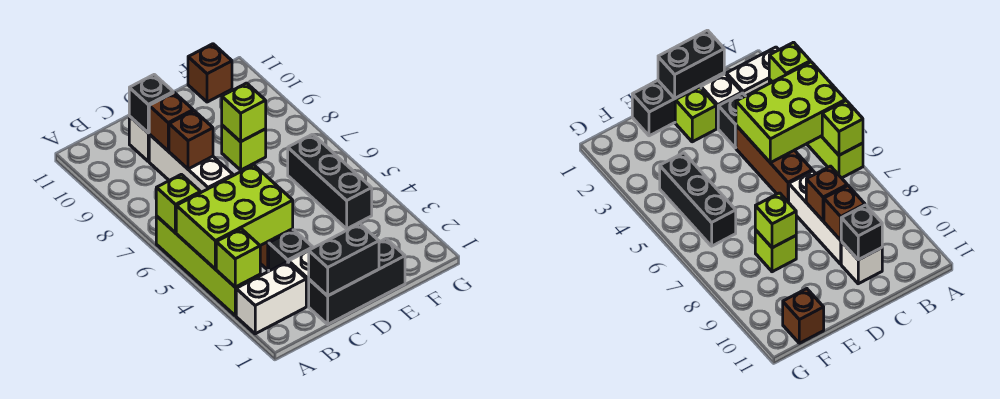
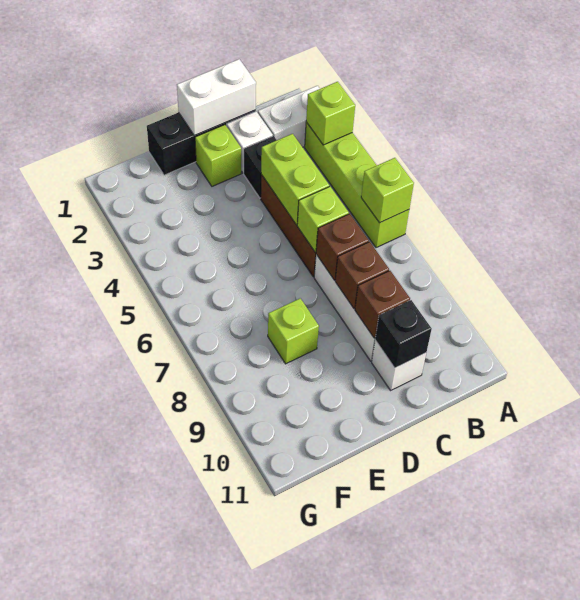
lime brick A4:C5 level 2 -> lime brick C4:C5 level 2
black brick C1:D1 level 2 -> white brick C1:D1 level 2
lime brick E8 level 2 -> lime brick C6 level 2
black brick F4:F6 level 1 -> none
brown brick F11 level 1 -> brown brick C7 level 2

